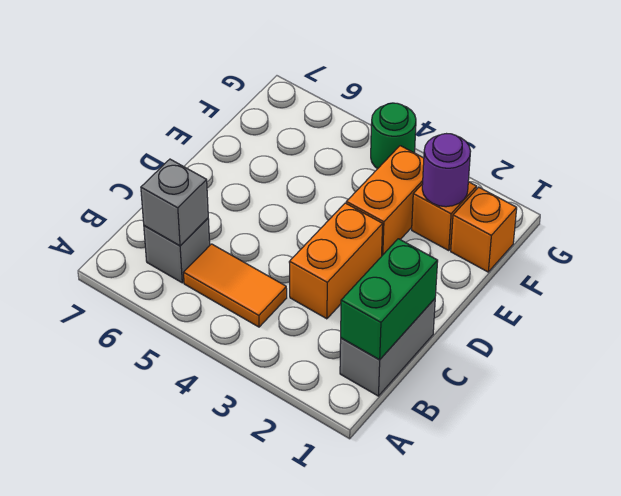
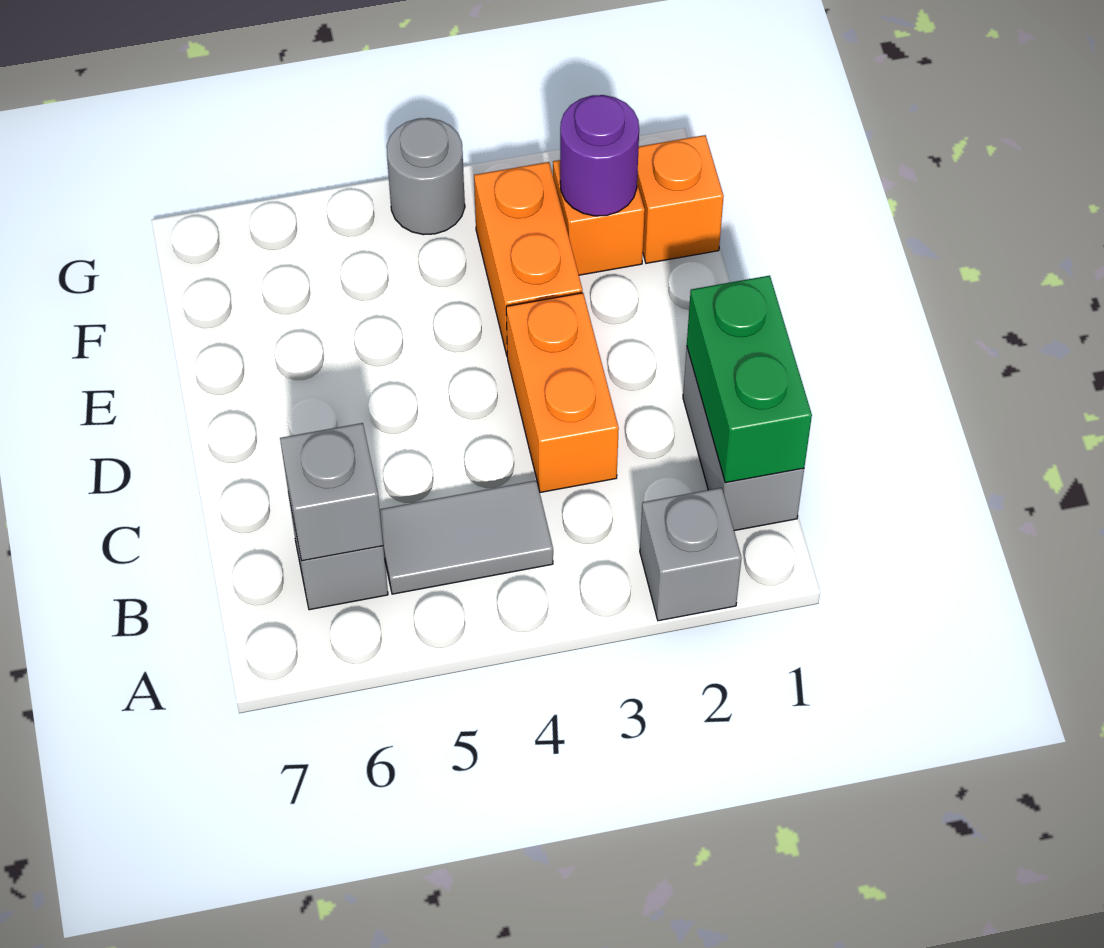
none -> grey brick A2 level 1
orange tile B4:B5 level 1 -> grey tile B4:B5 level 1
green round brick G4 level 1 -> grey round brick G4 level 1

